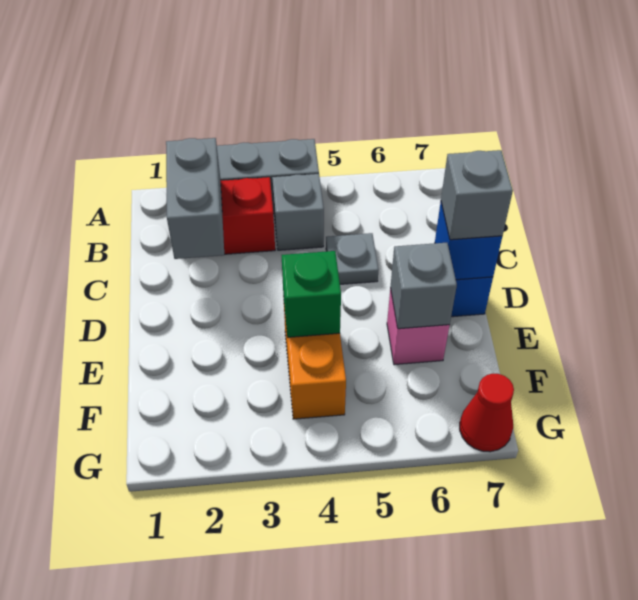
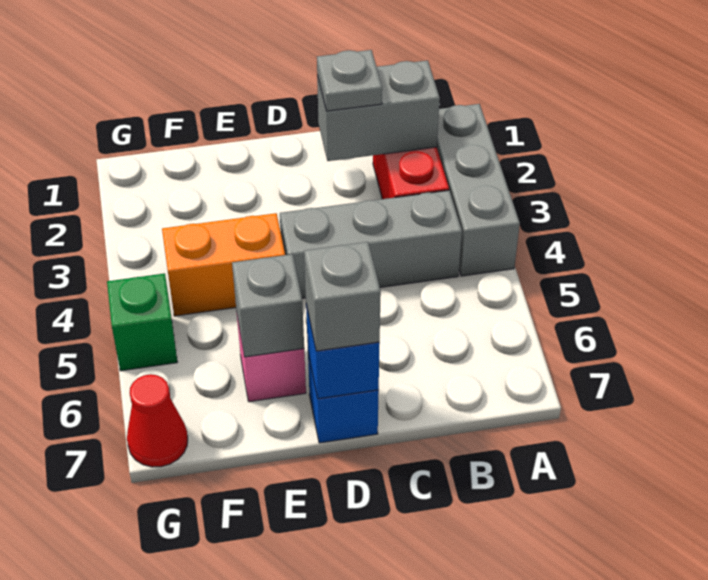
grey brick B4 level 1 -> grey brick B4:D4 level 1
grey plate C5 level 1 -> grey plate C2 level 3
green brick E4 level 2 -> green brick G5 level 1

